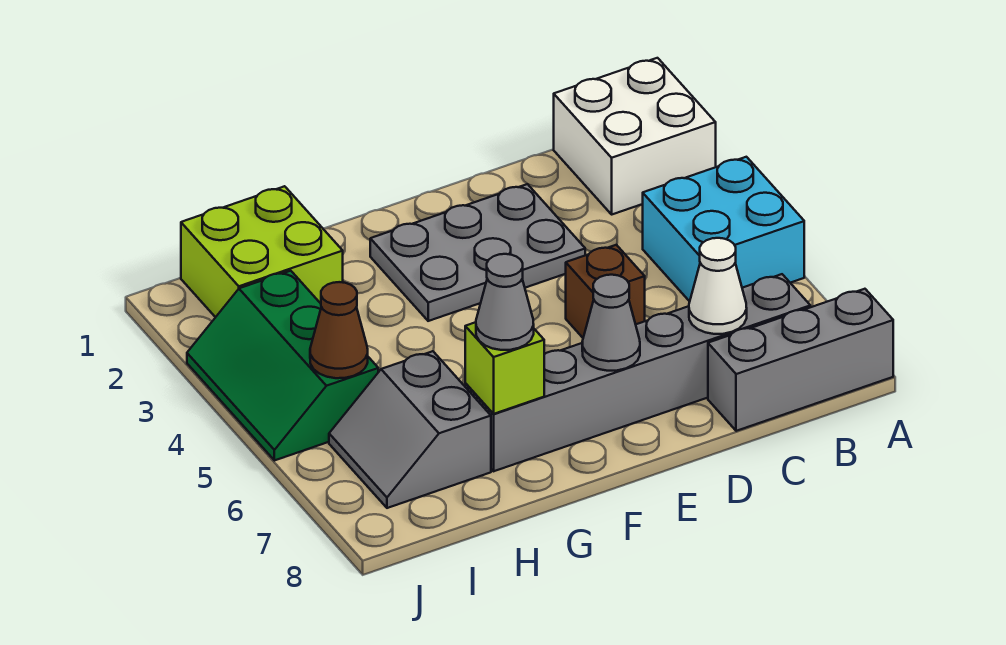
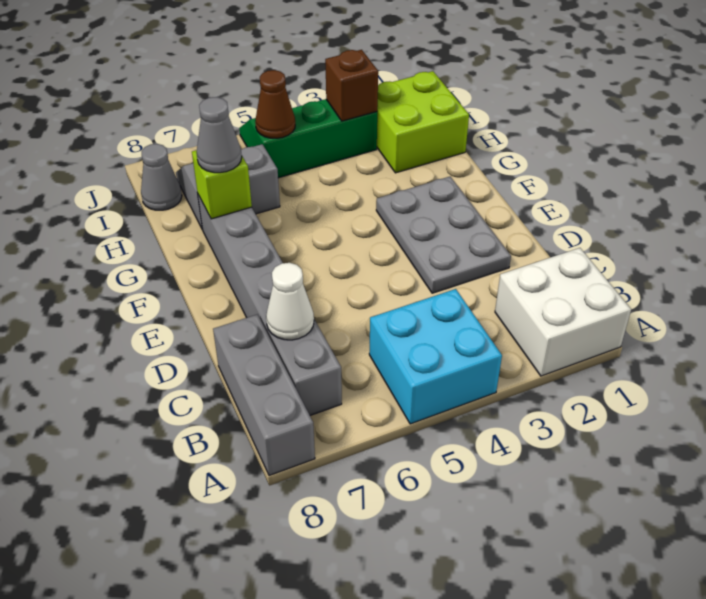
brown brick D5 level 1 -> brown brick I3 level 2
grey cone E7 level 2 -> grey cone I8 level 1

